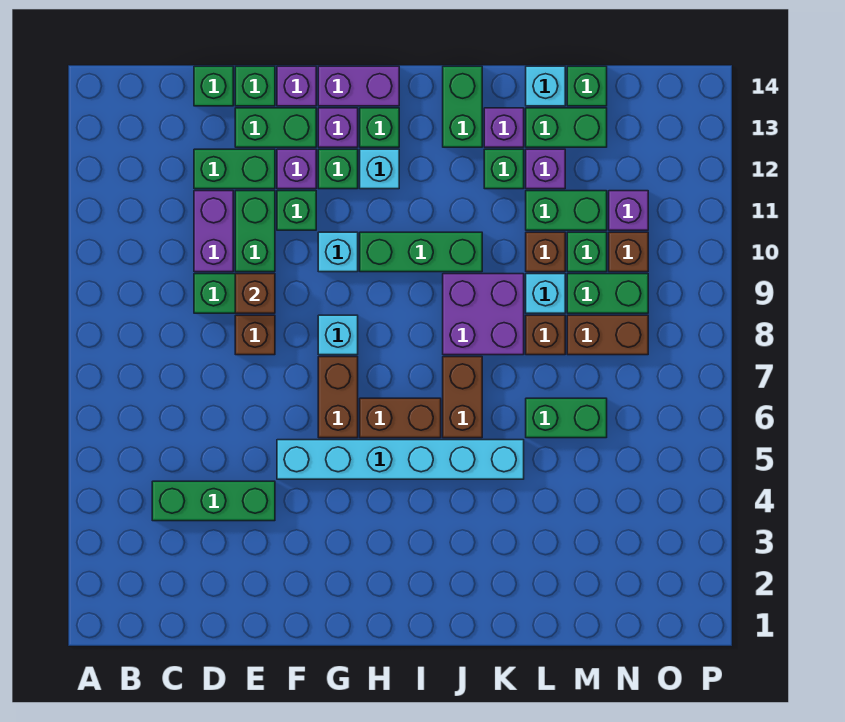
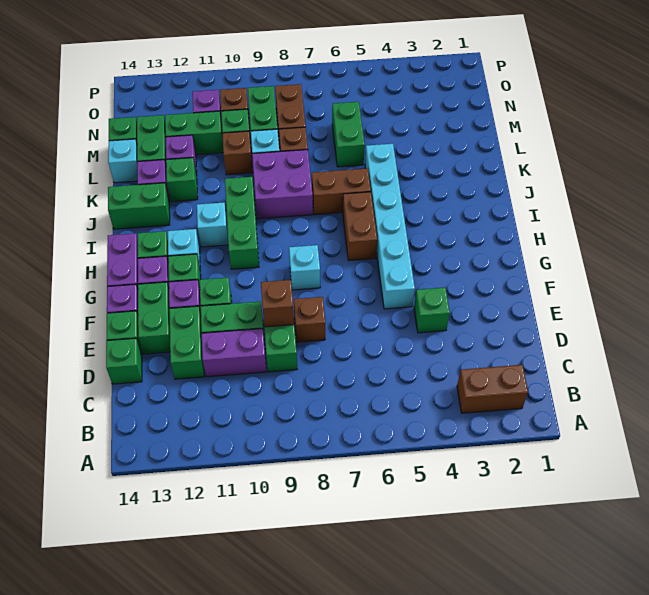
green brick C4:E4 level 1 -> green brick E4 level 1
brown brick G6:G7 level 1 -> brown brick B2:B3 level 1
cyan brick G10 level 1 -> cyan brick I11 level 1
green brick L11:M11 level 1 -> green brick M11:M12 level 1

